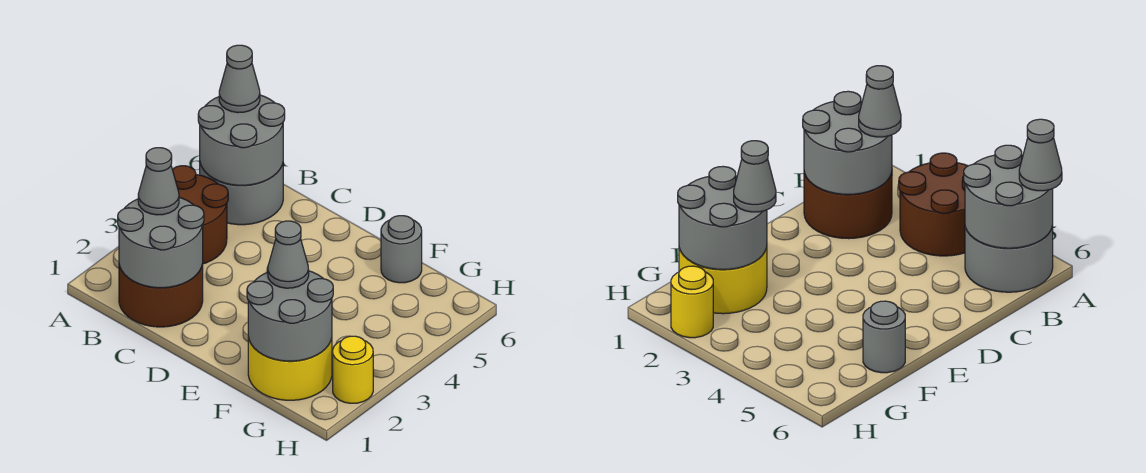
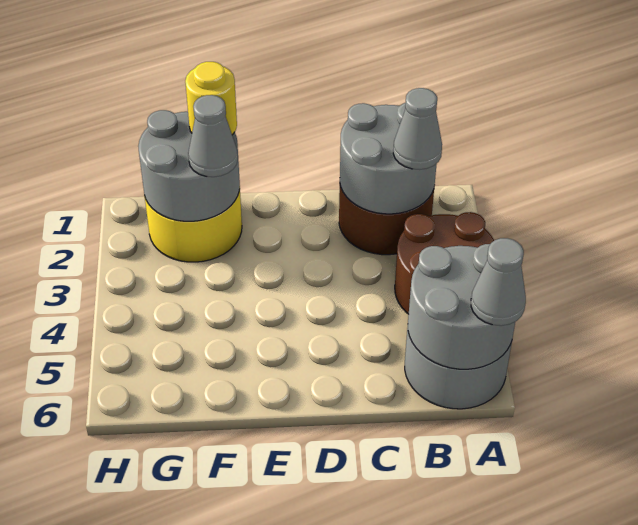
grey round brick F6 level 1 -> none
yellow round brick H2 level 1 -> yellow round brick F1 level 3

